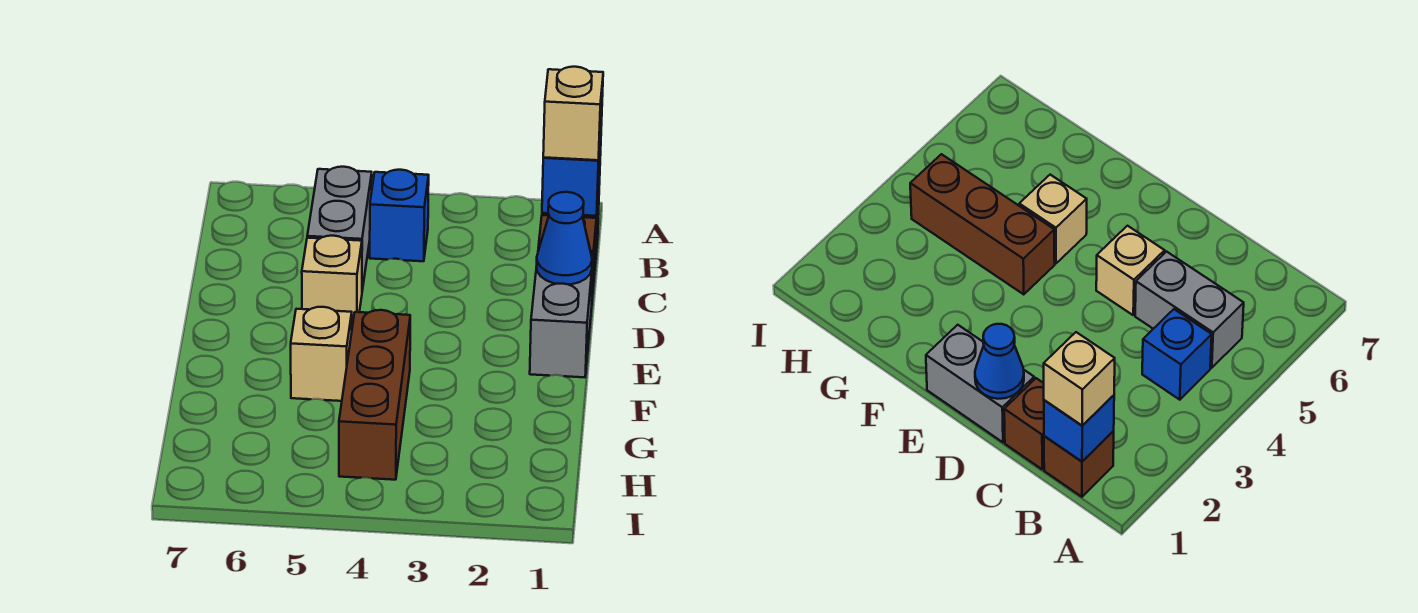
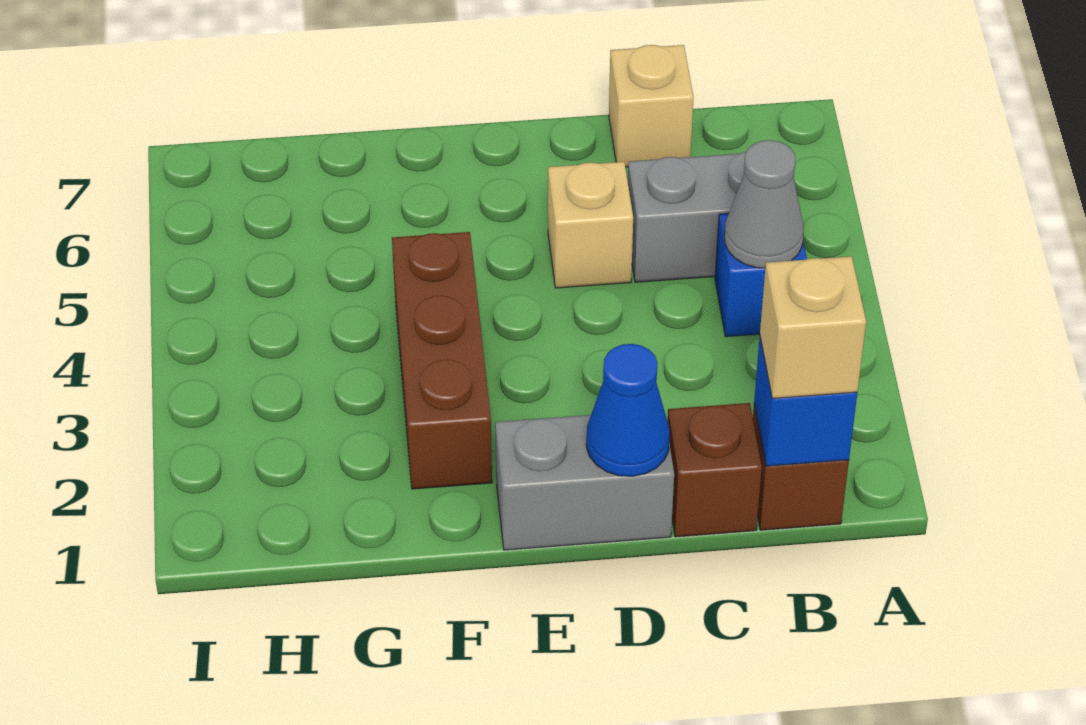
none -> grey cone B4 level 2
brown brick F4:H4 level 1 -> brown brick F2:F4 level 1
tan brick F5 level 1 -> tan brick C7 level 1

